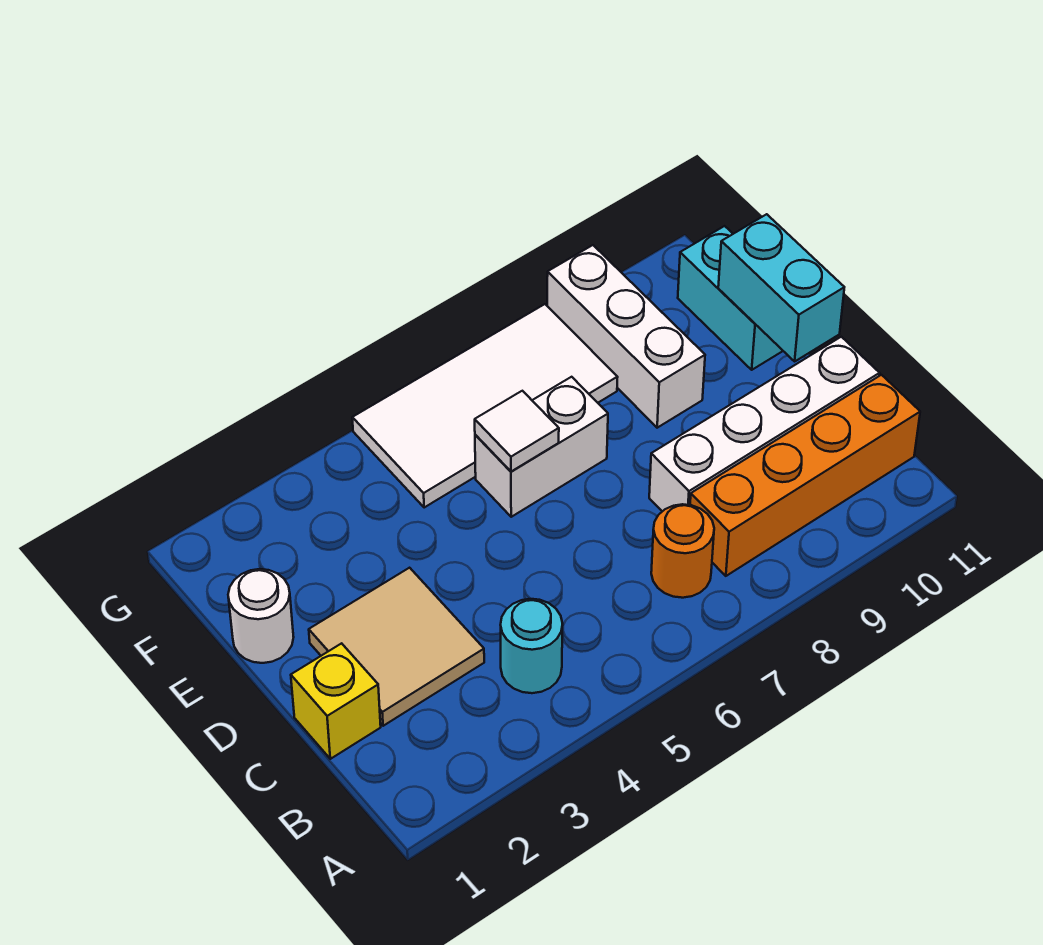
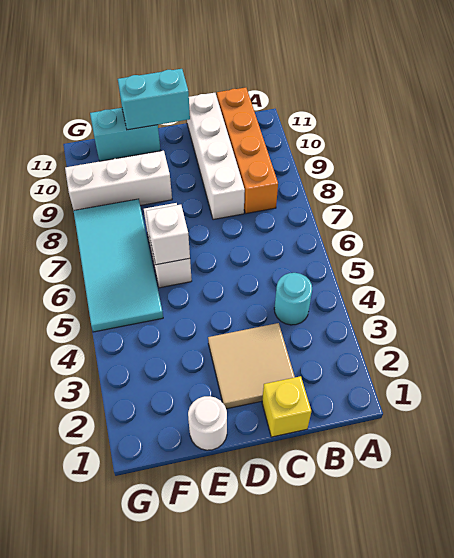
orange round brick B7 level 1 -> none
white tile E6 level 2 -> white brick E6 level 2
white tile F5:G8 level 1 -> cyan tile F5:G8 level 1

